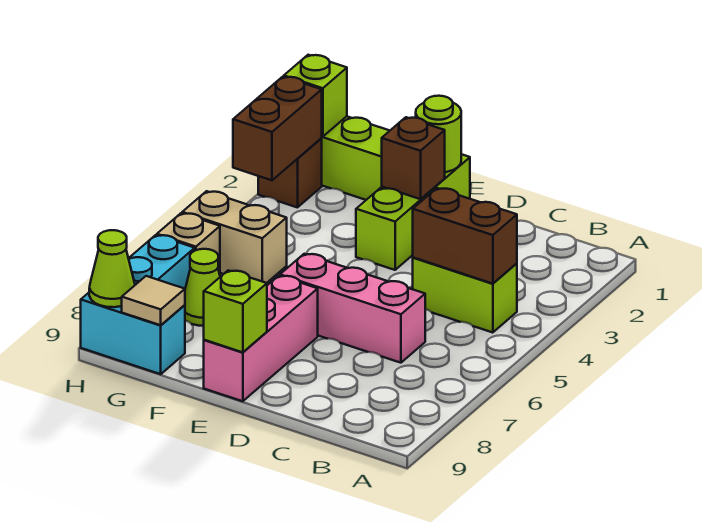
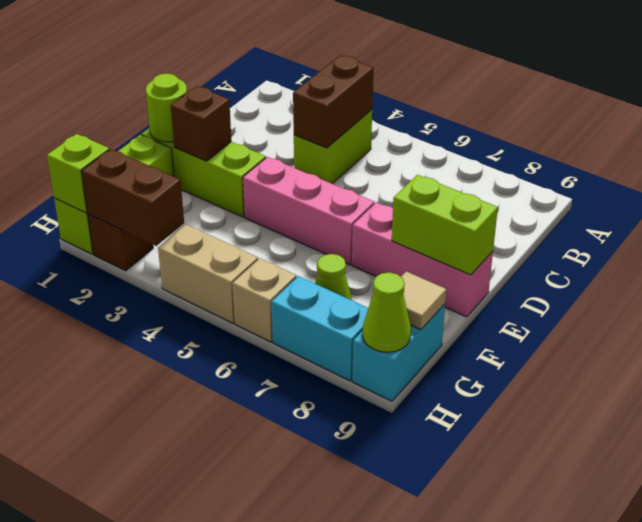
pink brick C6:E6 level 1 -> pink brick E4:E6 level 1
lime brick E9 level 2 -> lime brick E8:E9 level 2
tan brick G5:H5 level 1 -> tan brick H4:H5 level 1

